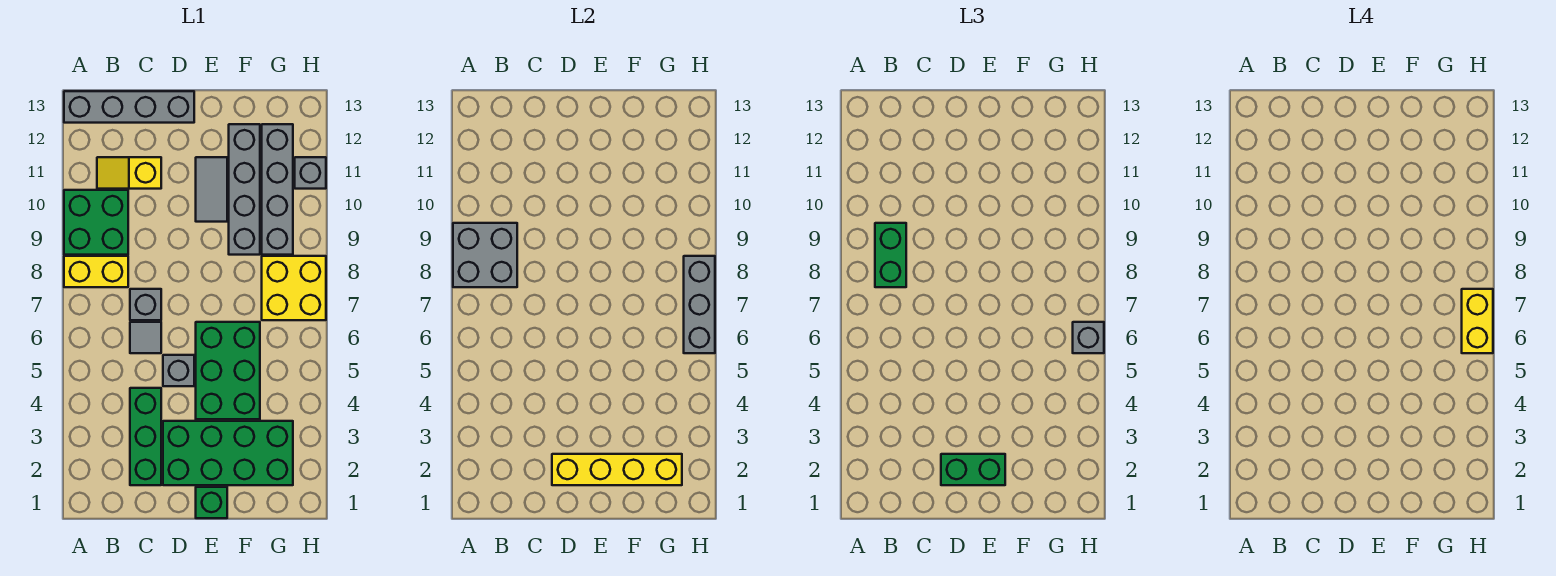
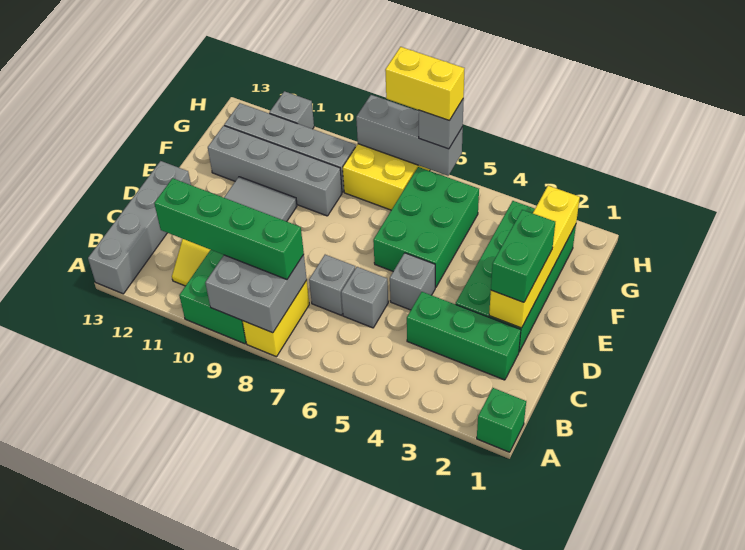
green brick B8:B9 level 3 -> green brick B8:B11 level 3
grey tile C6 level 1 -> grey brick C6 level 1
green brick E1 level 1 -> green brick A1 level 1
green brick E4:F6 level 1 -> green brick E5:G6 level 1

